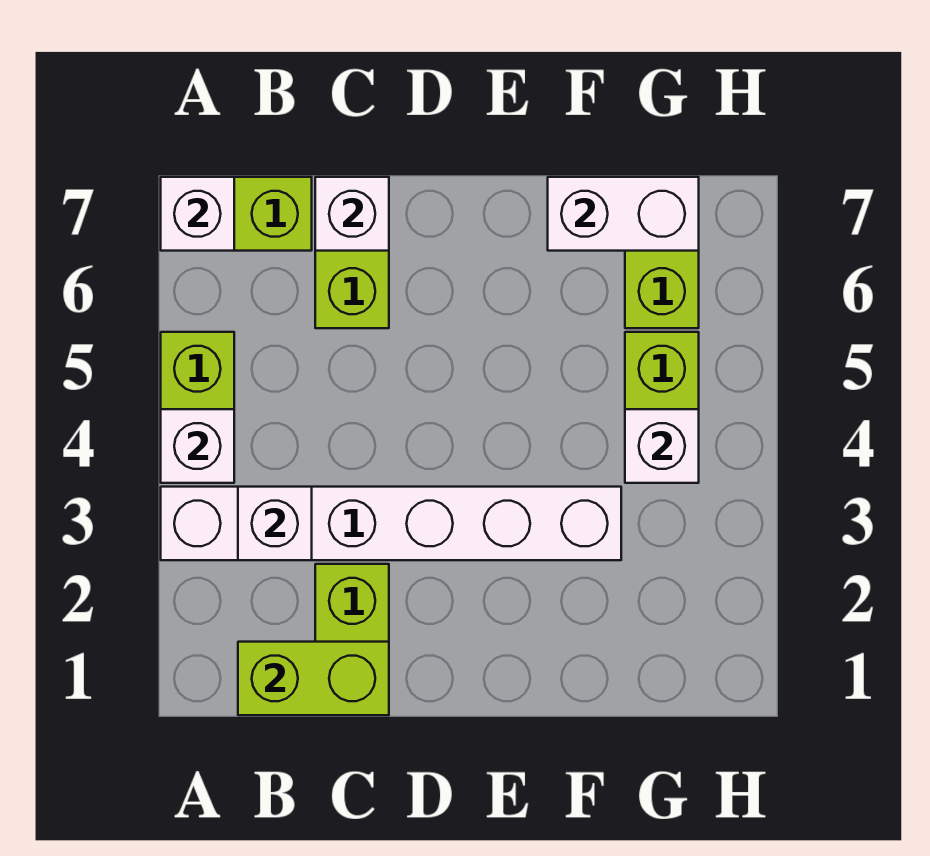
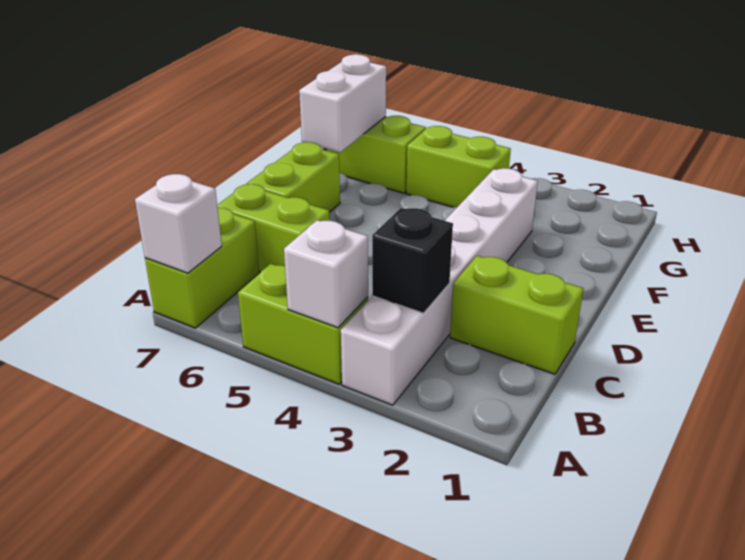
lime brick B1:C1 level 2 -> lime brick D7:E7 level 1
white brick B3 level 2 -> black brick B3 level 2
white brick C7 level 2 -> none
white brick G4 level 2 -> none

